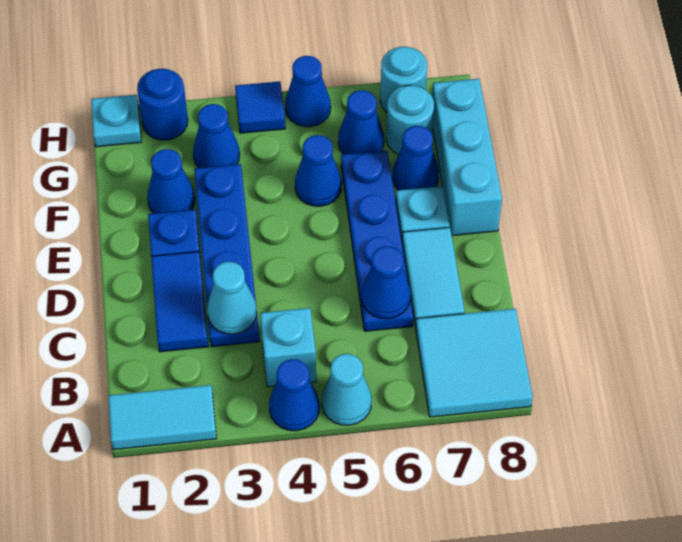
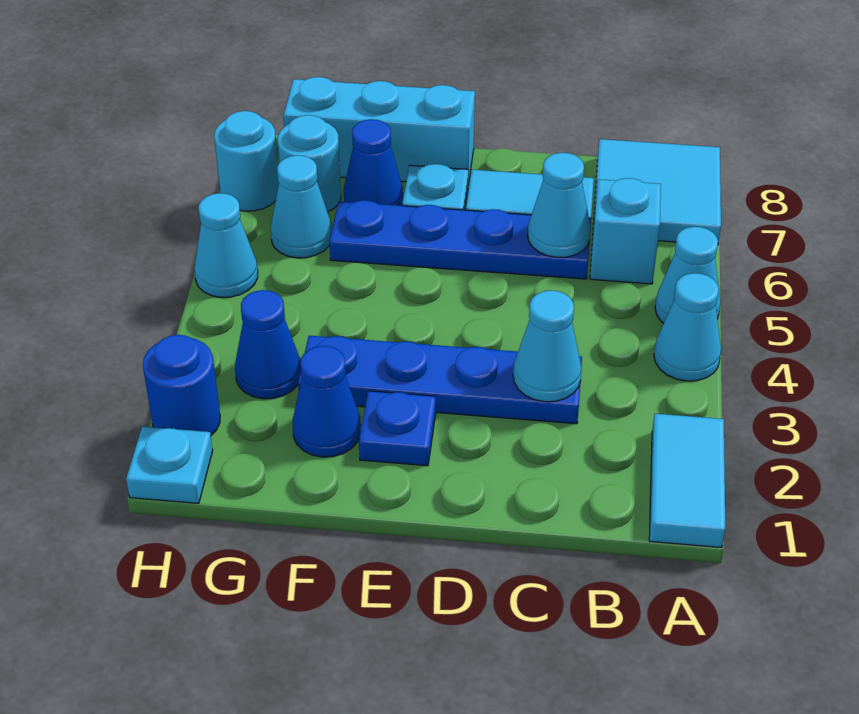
blue cone A4 level 1 -> cyan cone A4 level 1
cyan brick B4 level 1 -> cyan brick B6 level 1
blue tile C2:D2 level 1 -> none
blue cone C6 level 2 -> cyan cone C6 level 2
blue cone F5 level 1 -> none
blue cone G6 level 1 -> cyan cone G6 level 1
blue tile H4 level 1 -> none
blue cone H5 level 1 -> cyan cone H5 level 1

